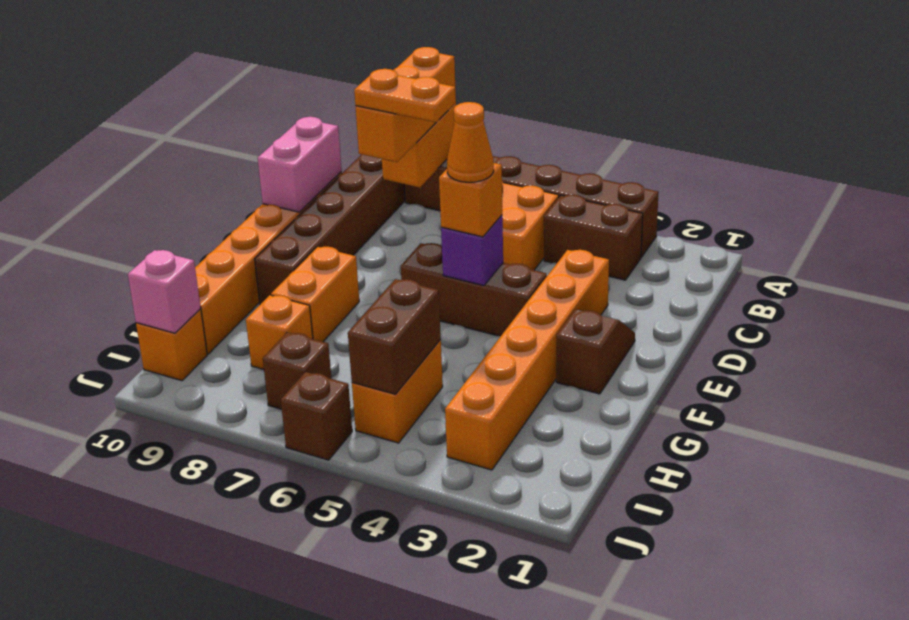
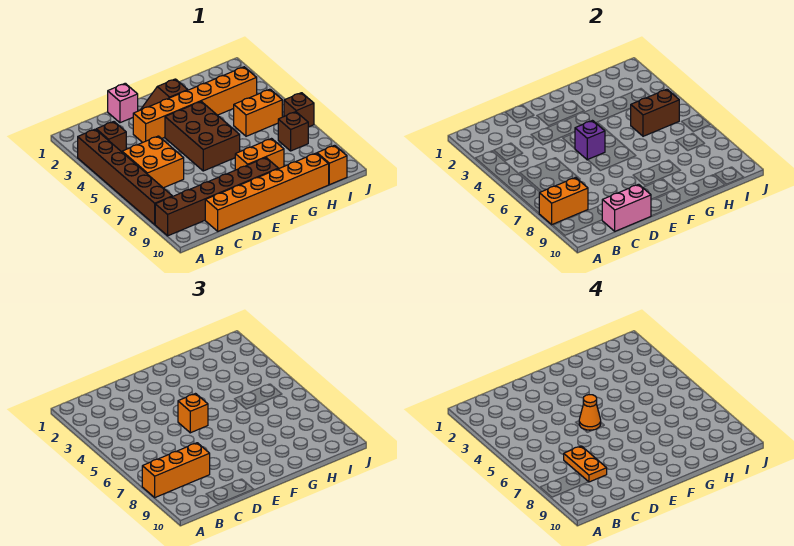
brown brick B3:B4 level 1 -> brown brick B3 level 1
brown brick E4:E6 level 1 -> brown brick E4:F6 level 1
orange brick H8 level 1 -> none
pink brick I10 level 2 -> pink brick D1 level 1

